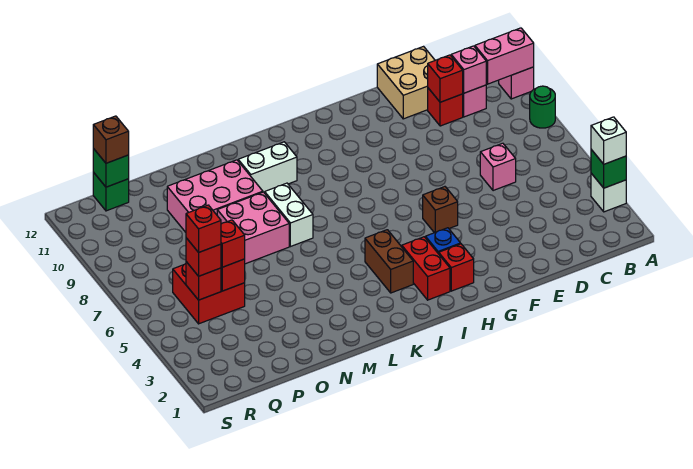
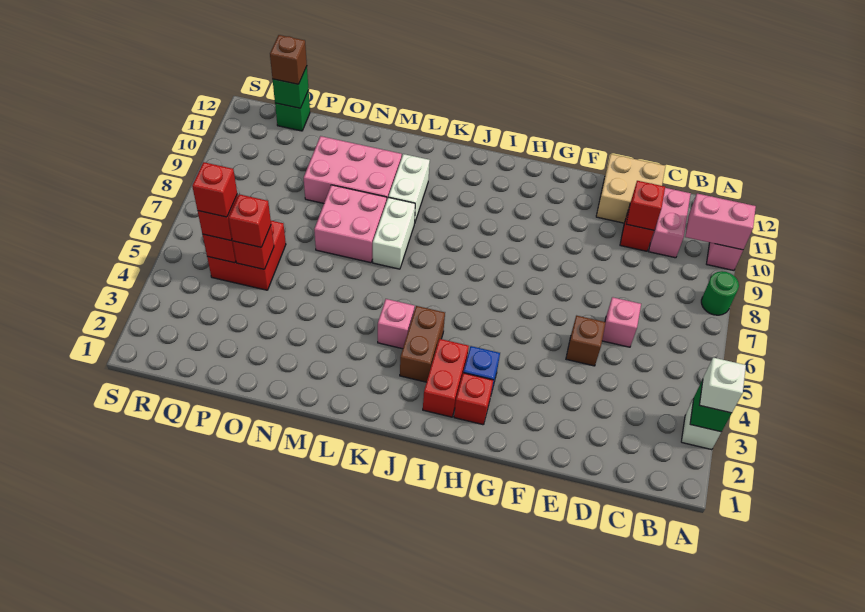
pink brick C10 level 2 -> pink brick K4 level 1
brown brick G5 level 1 -> brown brick E5 level 1
white brick K10:L10 level 1 -> white brick L9:L10 level 1

